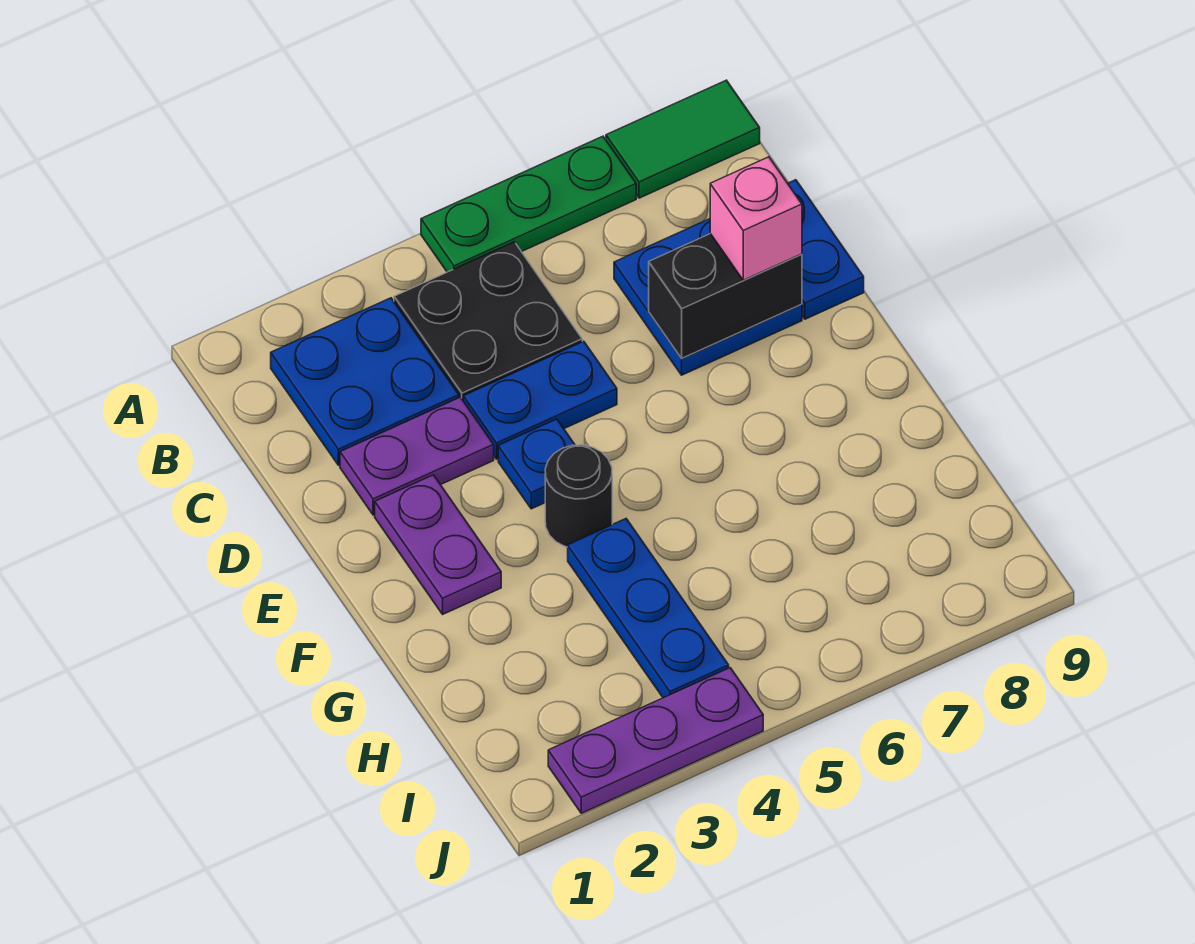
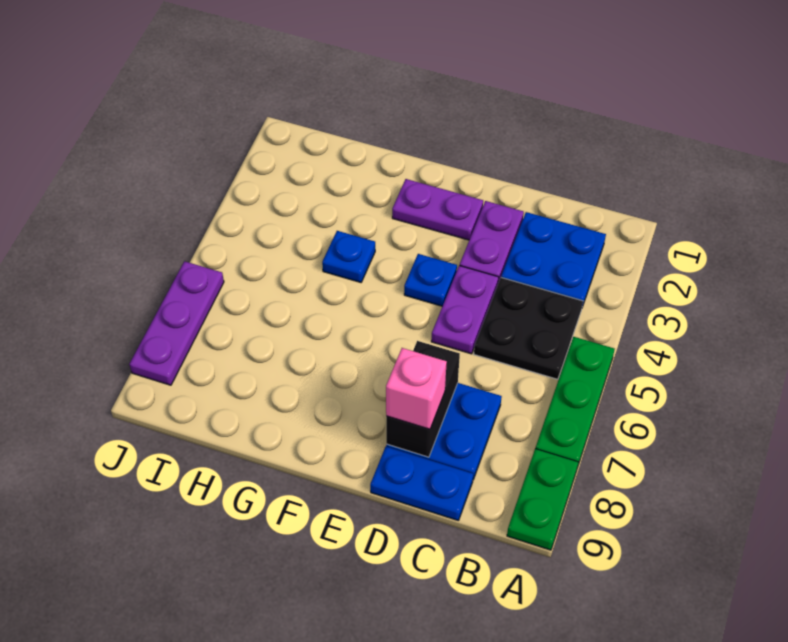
green tile A8:A9 level 1 -> green plate A8:A9 level 1
blue plate D4:D5 level 1 -> purple plate D4:D5 level 1
black round brick F4 level 1 -> none
blue plate G4:I4 level 1 -> blue plate G4 level 1
purple plate J2:J4 level 1 -> purple plate J6:J8 level 1

